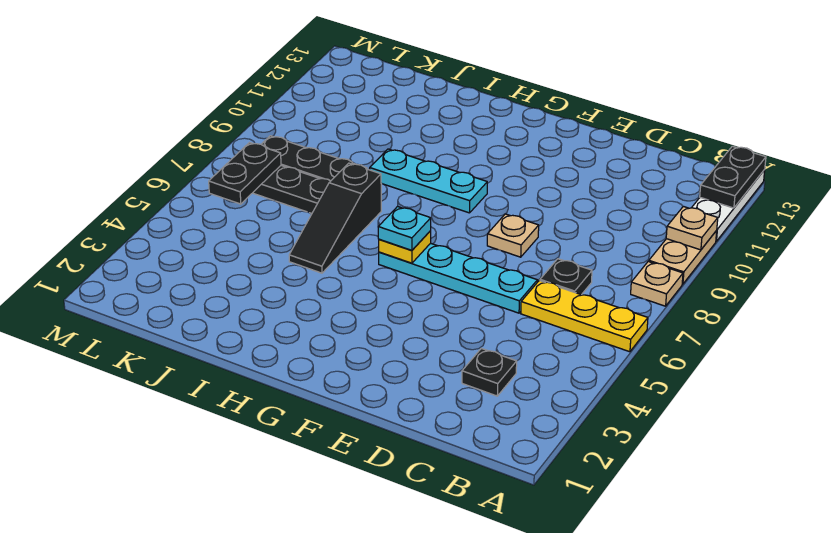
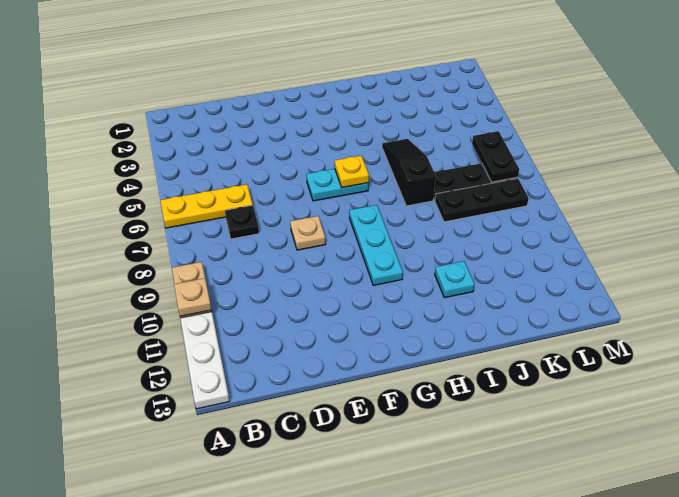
tan plate A8 level 1 -> none
black plate A12:A13 level 2 -> none
black plate C3 level 1 -> none
cyan plate D6:G6 level 1 -> cyan plate F6:G6 level 1
cyan plate G6 level 3 -> cyan plate I11 level 1
cyan plate G9:I9 level 1 -> cyan plate G8:G10 level 1

